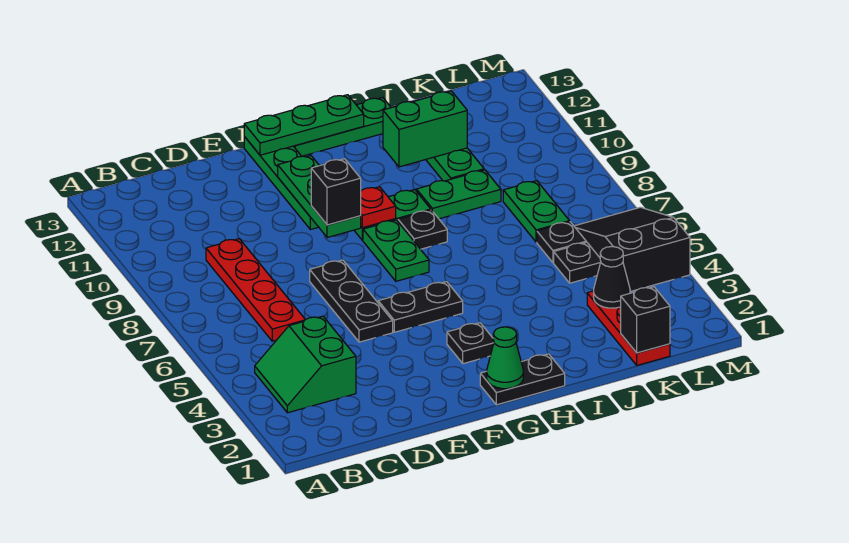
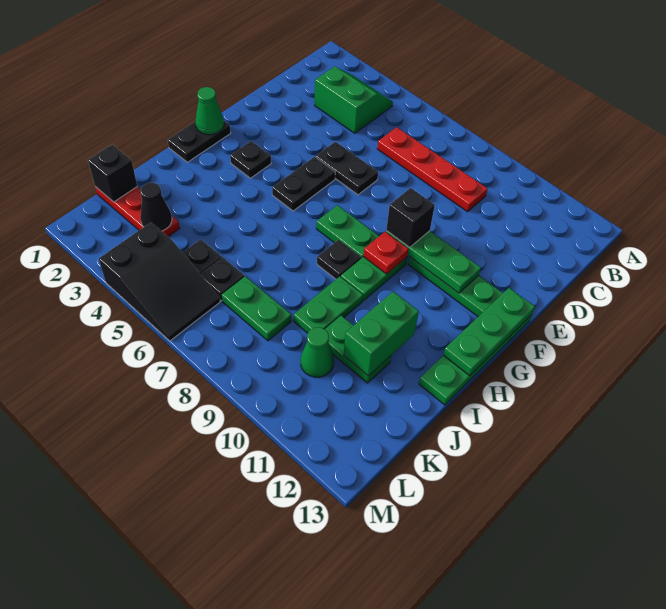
black plate E5:E7 level 1 -> black plate E5:E6 level 1
none -> green cone K10 level 1

